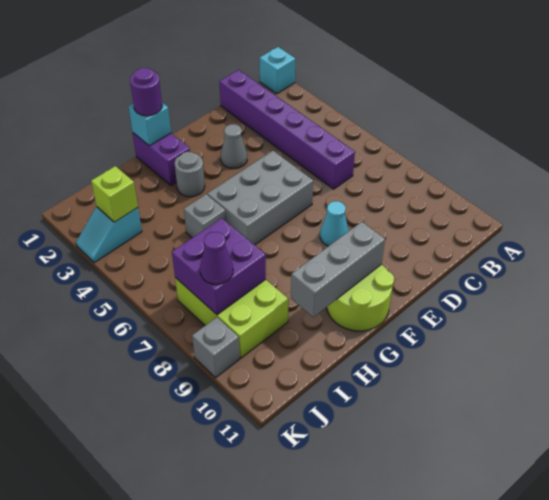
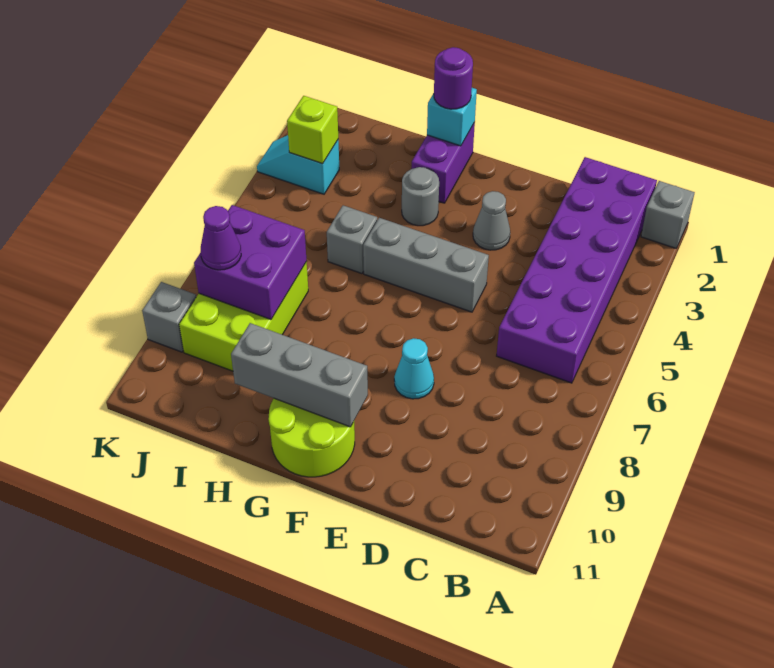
cyan brick A1 level 1 -> grey brick A1 level 1
purple brick C1:C6 level 1 -> purple brick B1:C6 level 1
grey brick E5:G6 level 1 -> grey brick E5:G5 level 1

